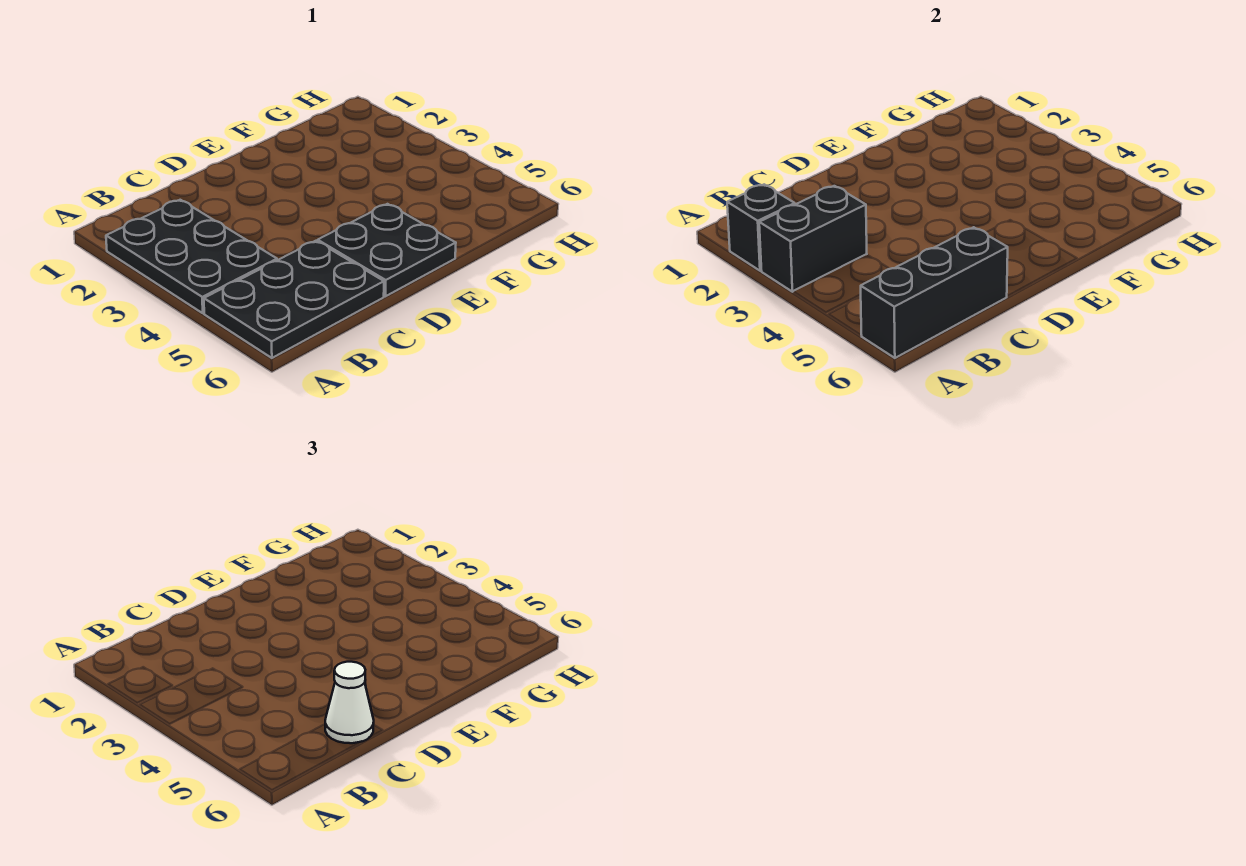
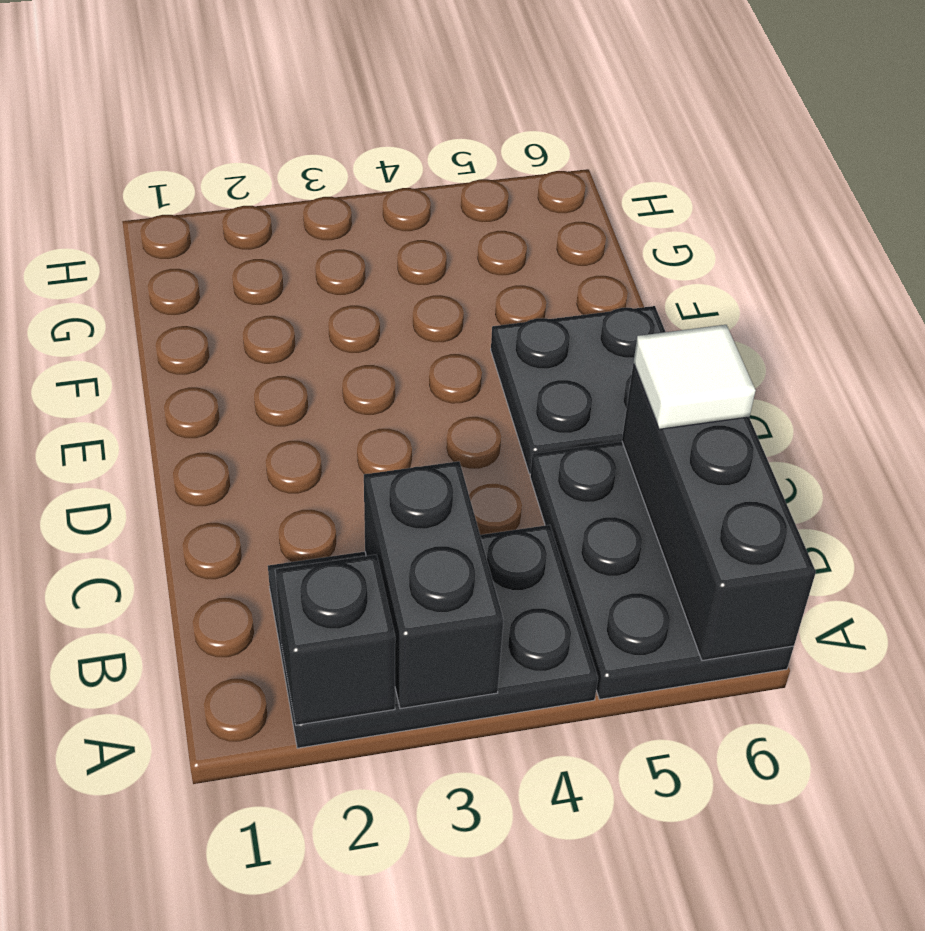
white cone C6 level 3 -> white tile C6 level 3

